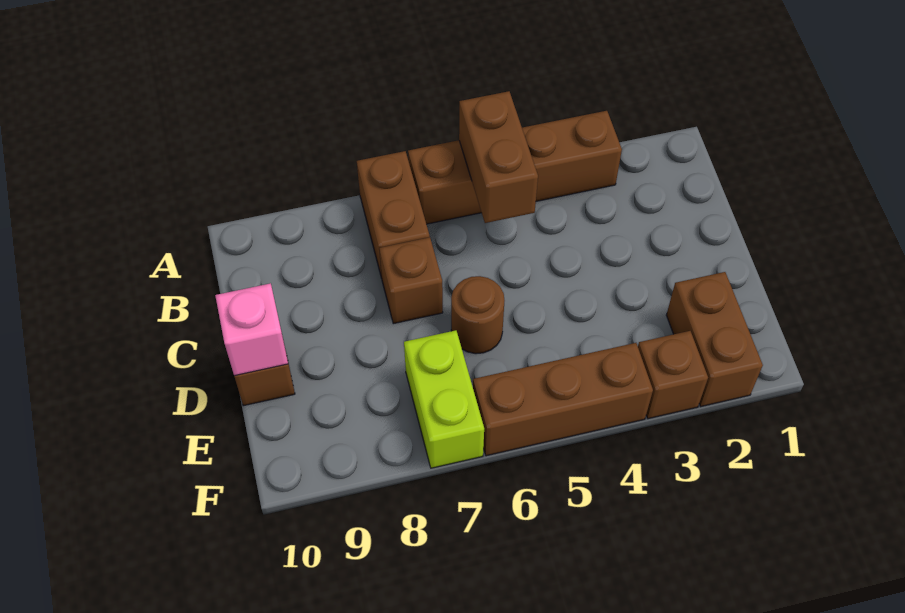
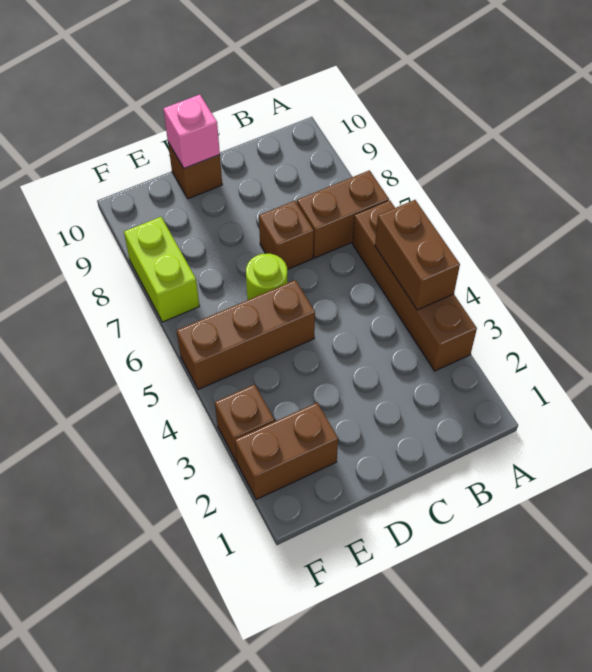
brown brick A5:B5 level 2 -> brown brick A4:A5 level 2
brown round brick D6 level 1 -> lime round brick D6 level 1
lime brick E7:F7 level 1 -> lime brick F7:F8 level 1
brown brick F4:F6 level 1 -> brown brick D5:F5 level 1

